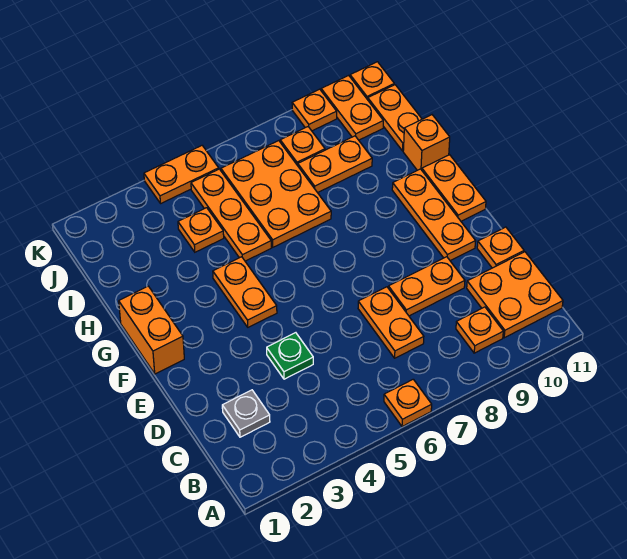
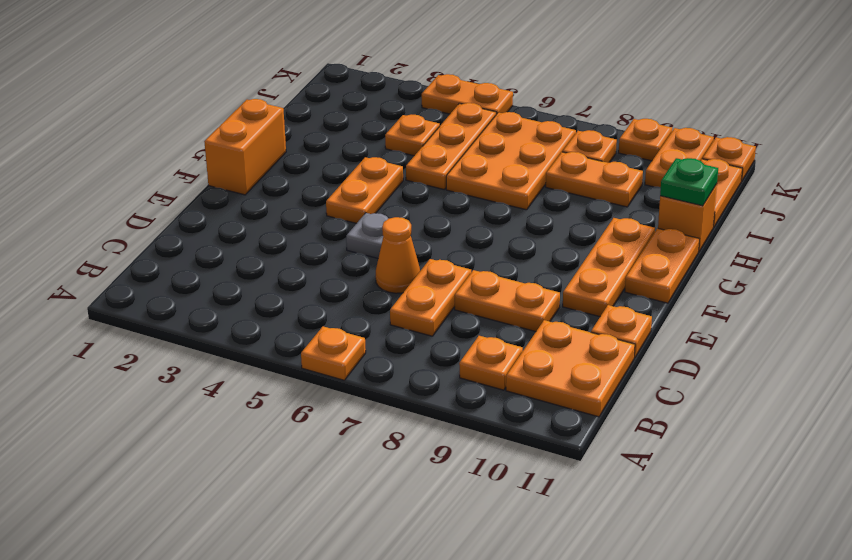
grey plate C2 level 1 -> grey plate E5 level 1
green plate D4 level 1 -> green plate H11 level 2
none -> orange cone D6 level 1

